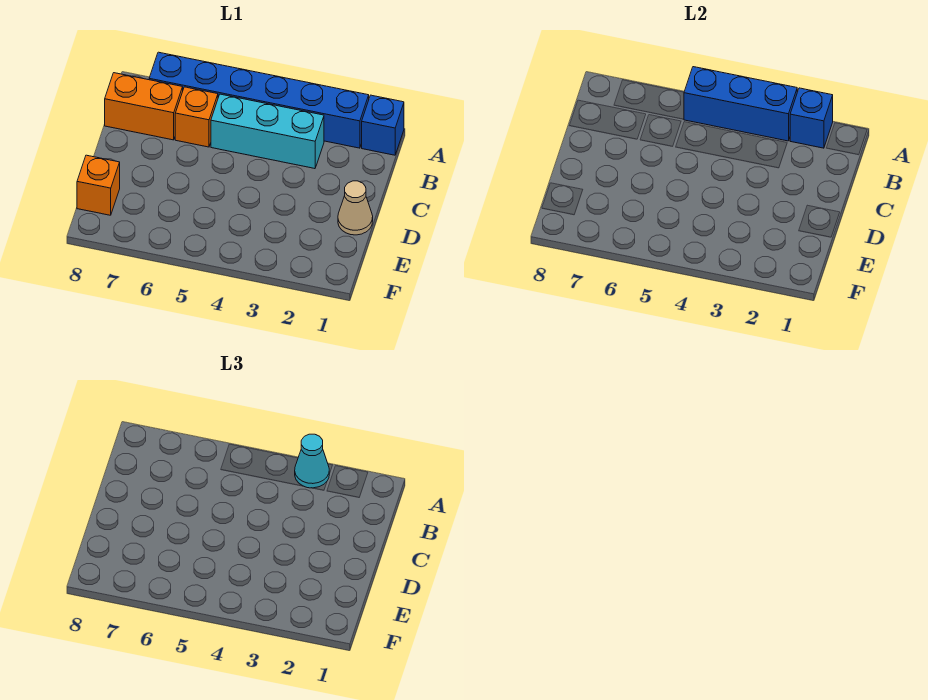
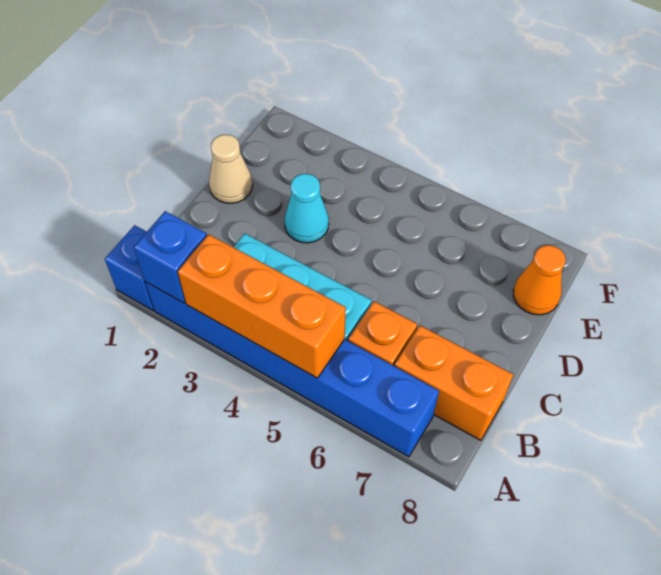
blue brick A3:A5 level 2 -> orange brick A3:A5 level 2
cyan cone A3 level 3 -> cyan cone D3 level 1
orange brick E8 level 1 -> orange cone E8 level 1

